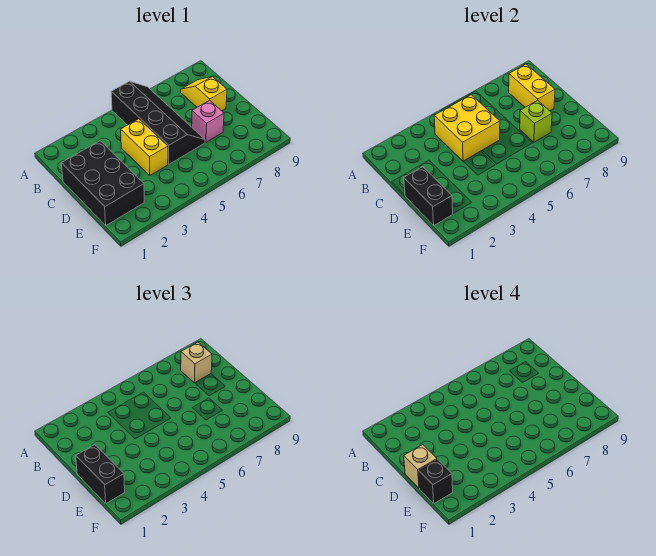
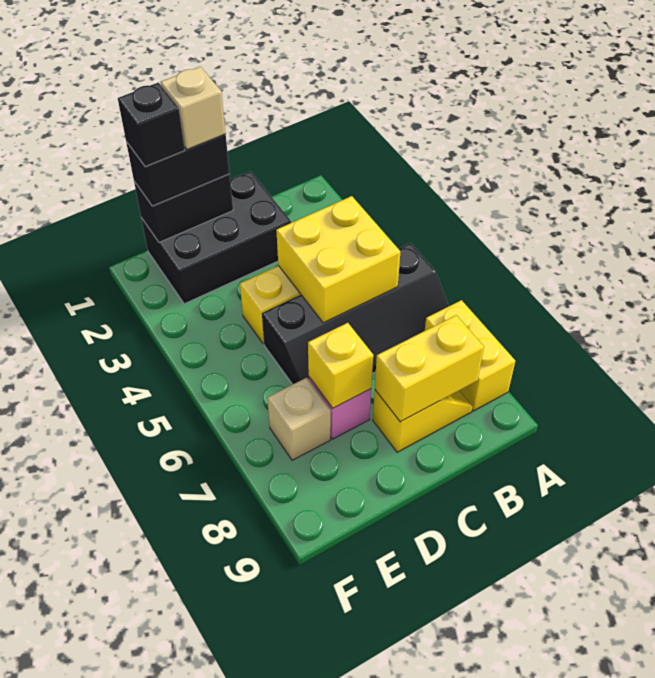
none -> yellow brick A7:A8 level 1
tan brick B8 level 3 -> tan brick E7 level 1
lime brick D7 level 2 -> yellow brick D7 level 2

